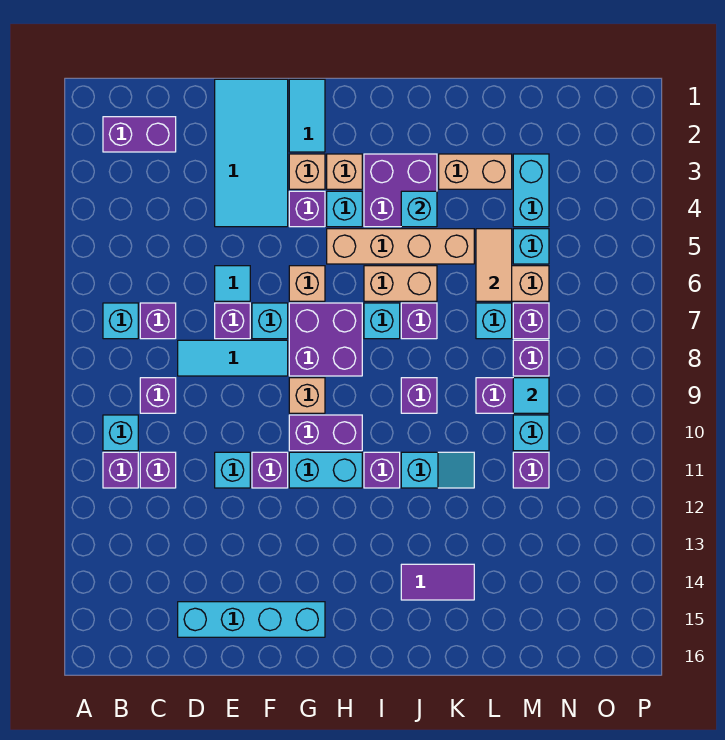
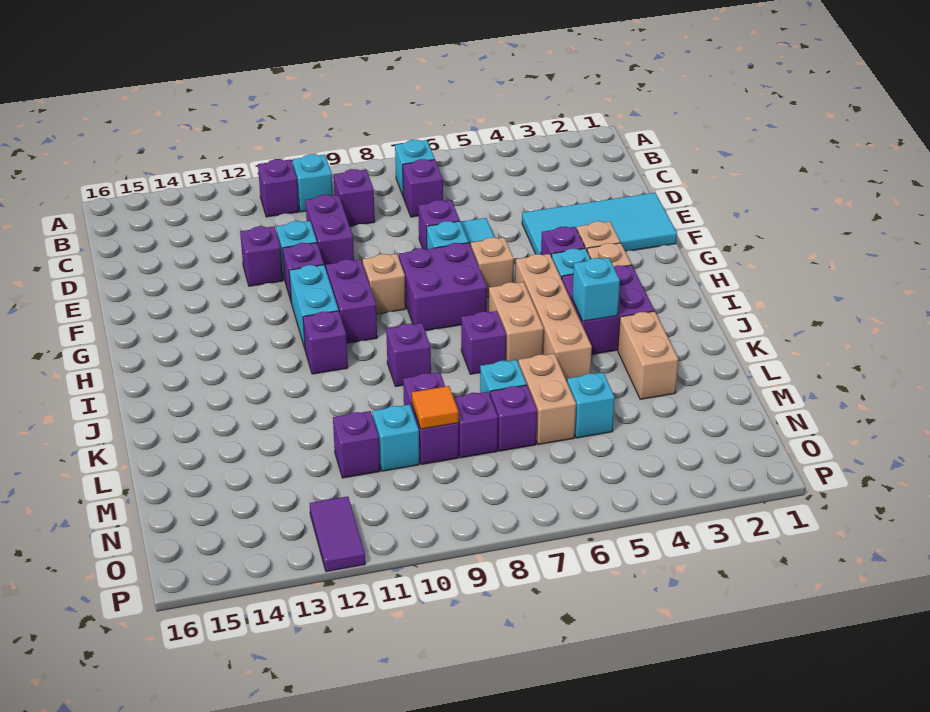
purple brick B2:C2 level 1 -> purple brick D10:E10 level 1
purple brick C11 level 1 -> purple brick E12 level 1
cyan tile D8:F8 level 1 -> none
cyan brick D15:G15 level 1 -> none
cyan tile G1:G2 level 1 -> none
cyan brick I7 level 1 -> none
cyan slope J11:K11 level 1 top J -> none
purple tile J14:K14 level 1 -> purple tile O12:P12 level 1
tan tile L5:L6 level 2 -> none
cyan brick M3:M4 level 1 -> none
cyan tile M9 level 2 -> orange tile M9 level 2

